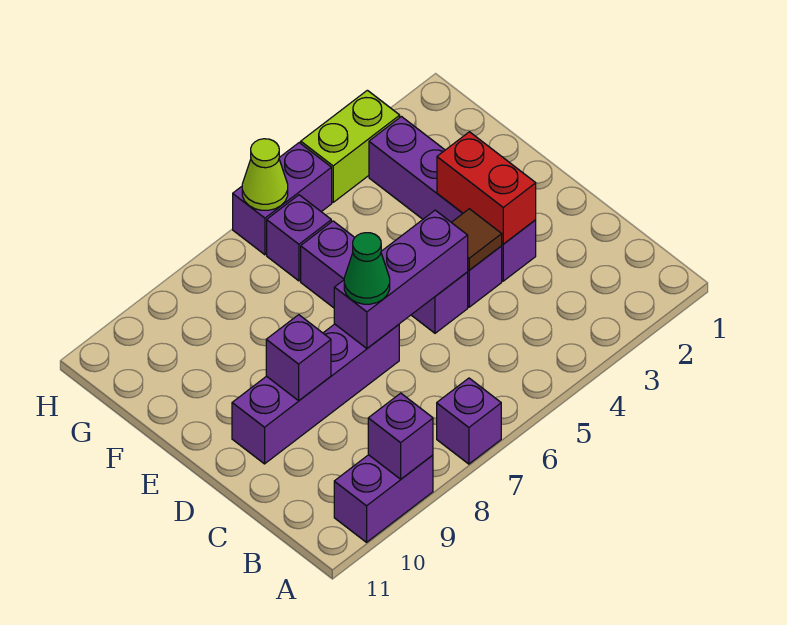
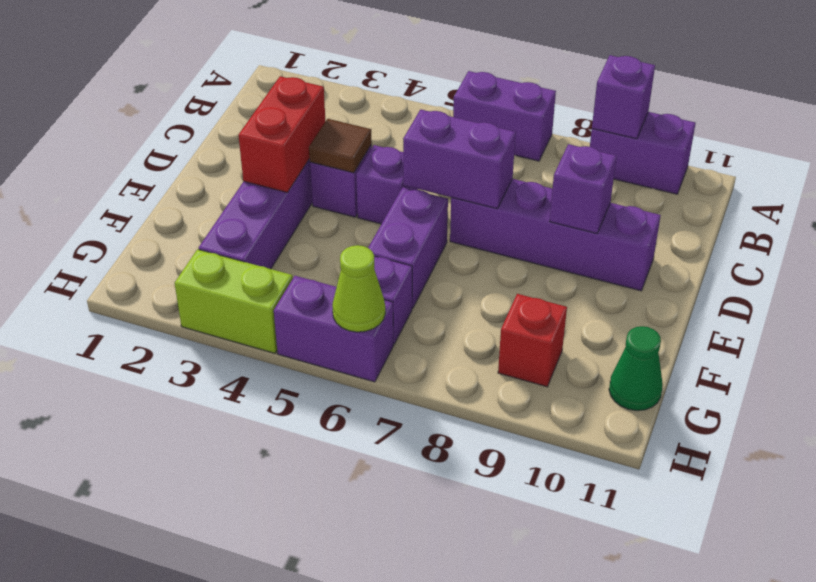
purple brick A7 level 1 -> purple brick A6:A7 level 1
purple brick D5:D7 level 2 -> purple brick D6:D7 level 2
green cone D7 level 3 -> green cone G11 level 1
none -> red brick G9 level 1

